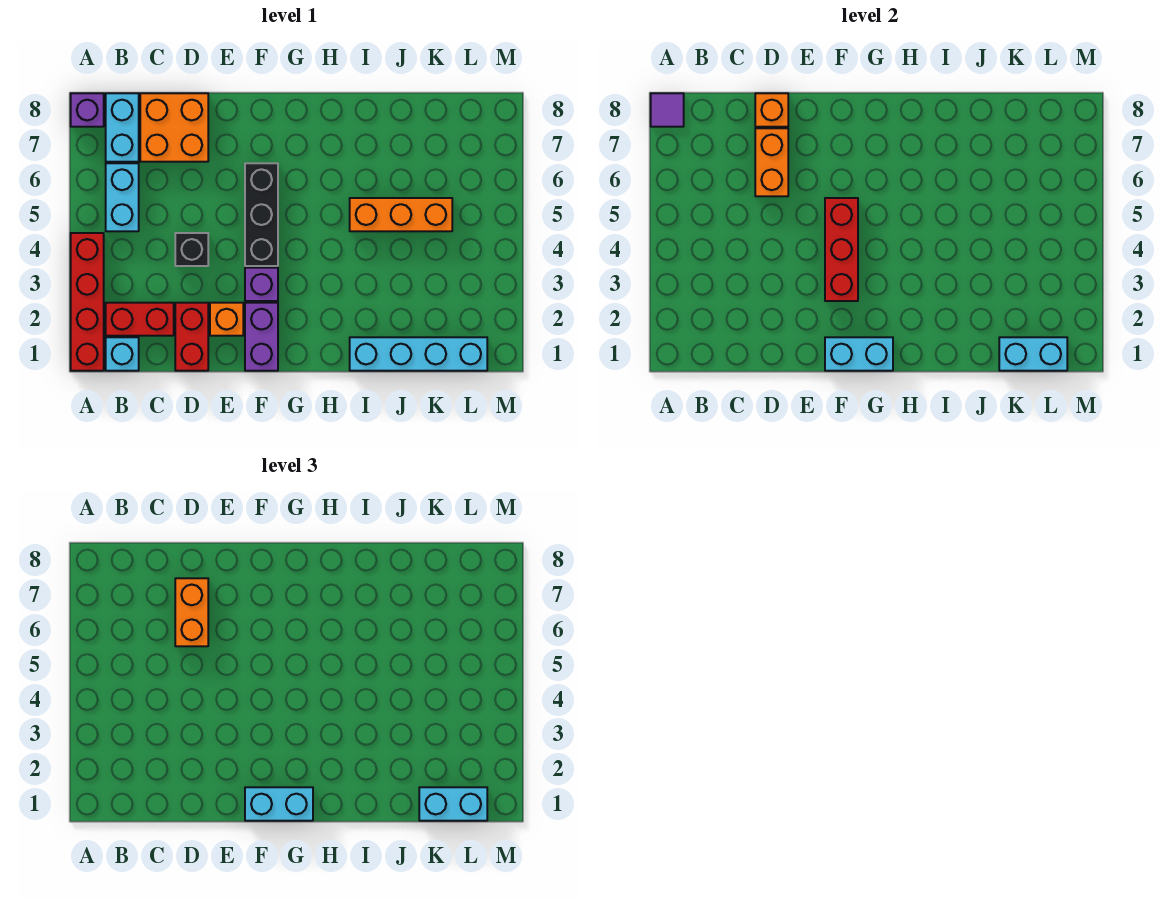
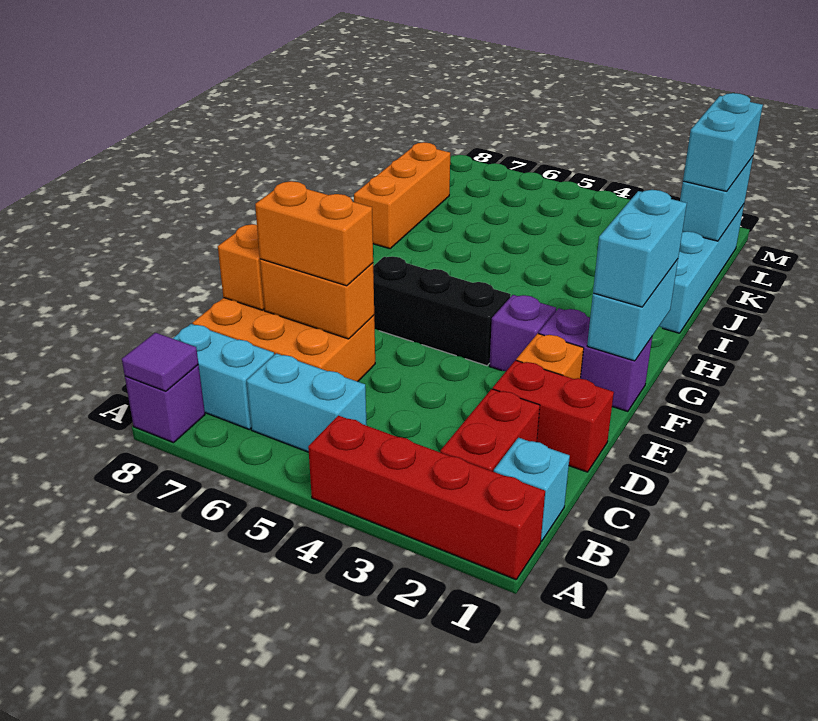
orange brick C7:D8 level 1 -> orange brick C6:D8 level 1
black brick D4 level 1 -> none
red brick F3:F5 level 2 -> none
orange brick I5:K5 level 1 -> orange brick I8:K8 level 1

